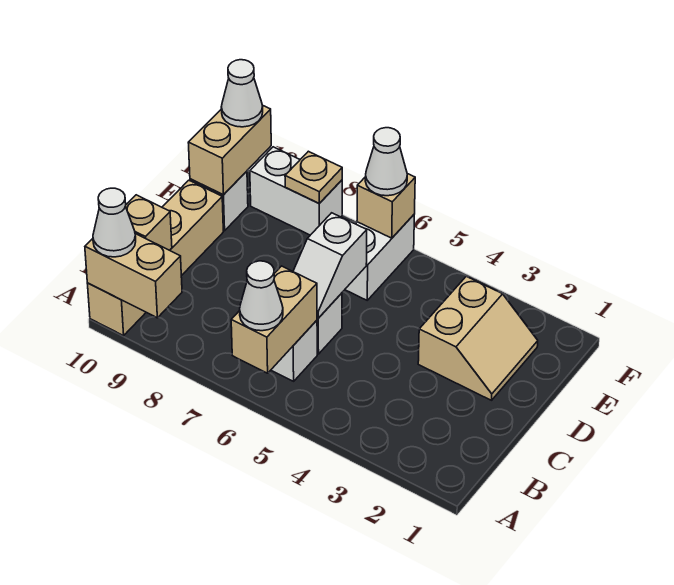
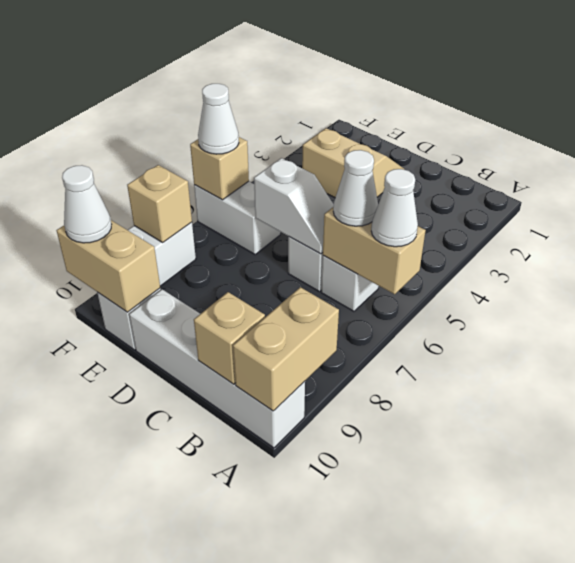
tan brick A10:D10 level 1 -> white brick A10:D10 level 1
white cone A10 level 3 -> white cone B6 level 3
tan plate F8 level 2 -> tan brick F8 level 2

